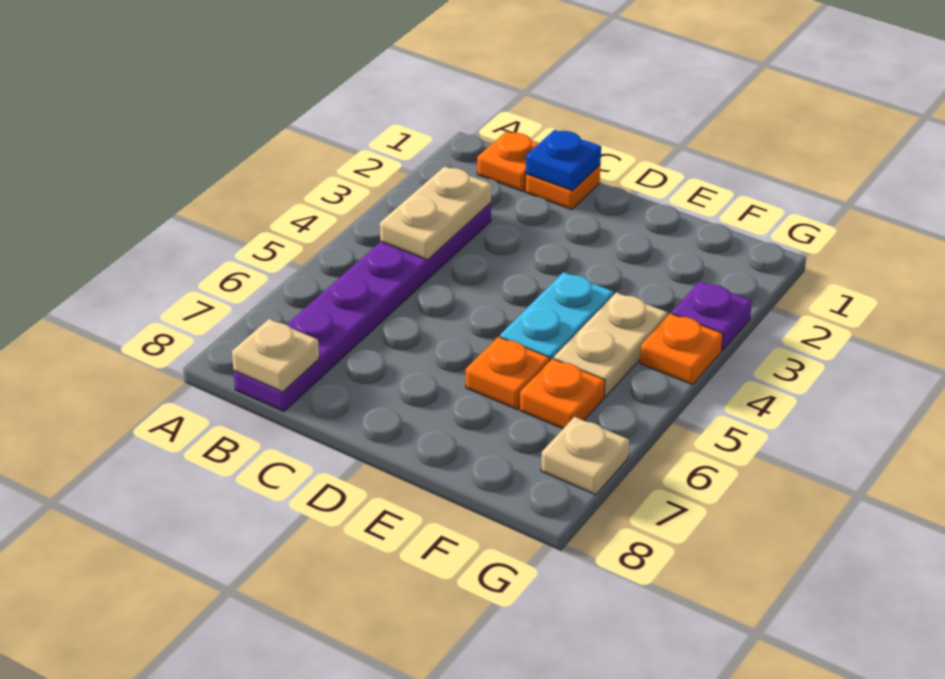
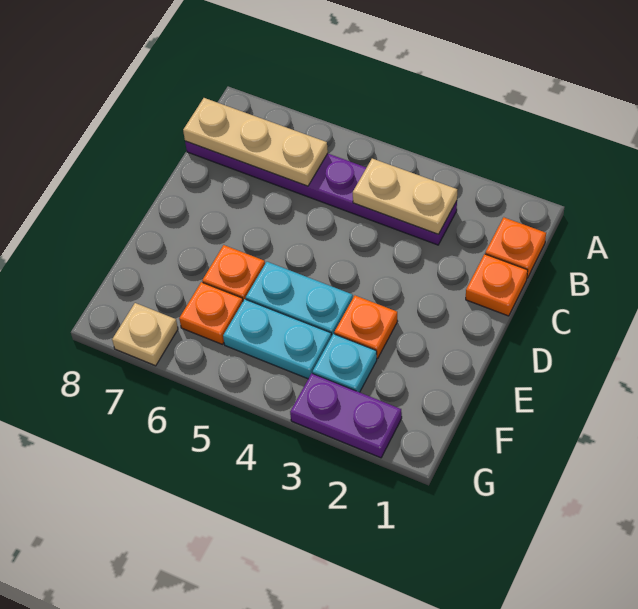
tan plate B8 level 2 -> tan plate B6:B8 level 2
blue plate C1 level 2 -> none
none -> cyan plate F3 level 1
tan plate F4:F5 level 1 -> cyan plate F4:F5 level 1
purple plate G3 level 1 -> purple plate G2:G3 level 1
orange plate G4 level 1 -> orange plate E3 level 1

